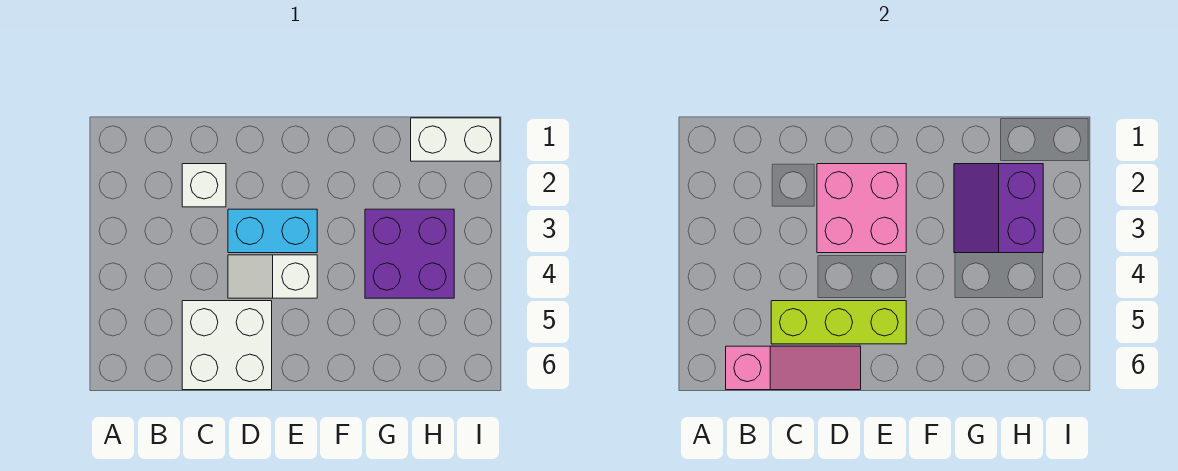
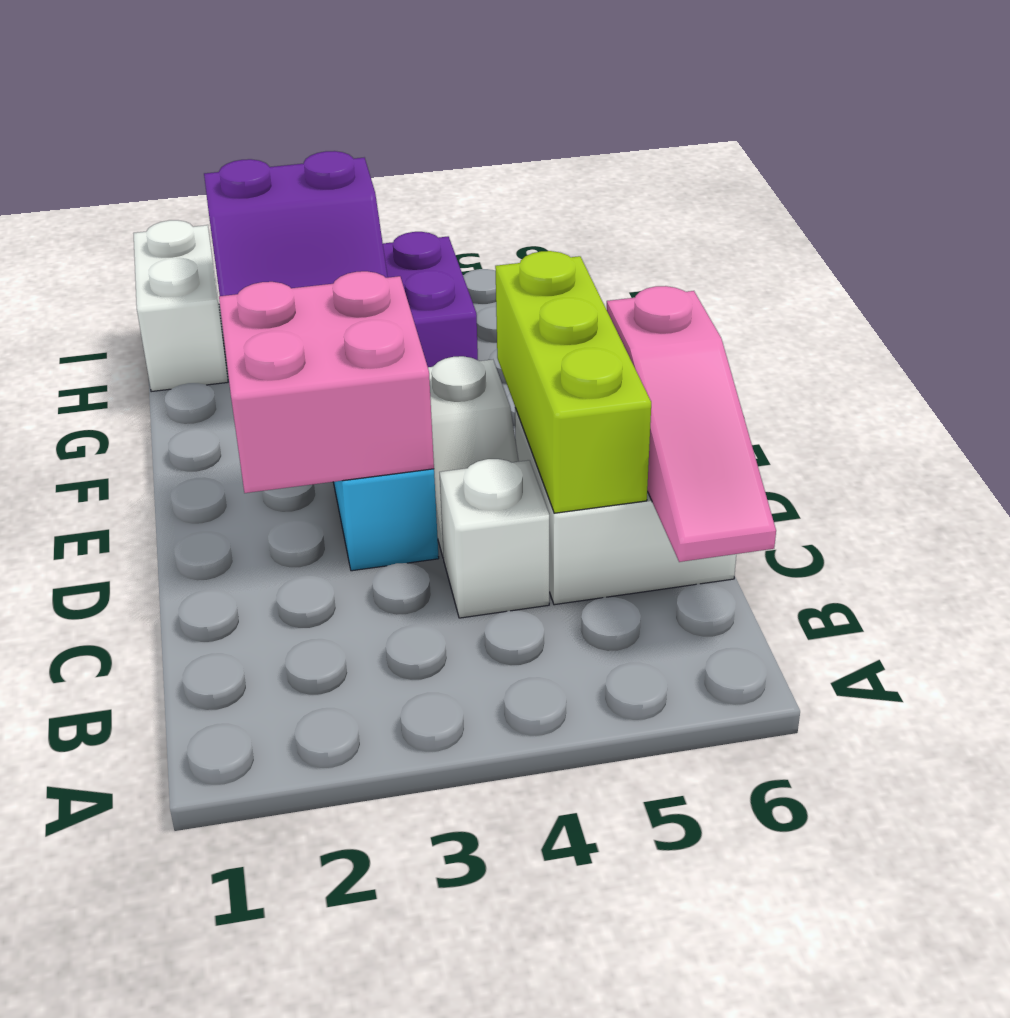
pink slope B6:D6 level 2 top B -> pink slope B6:D6 level 2 top D
white brick C2 level 1 -> white brick C4 level 1

